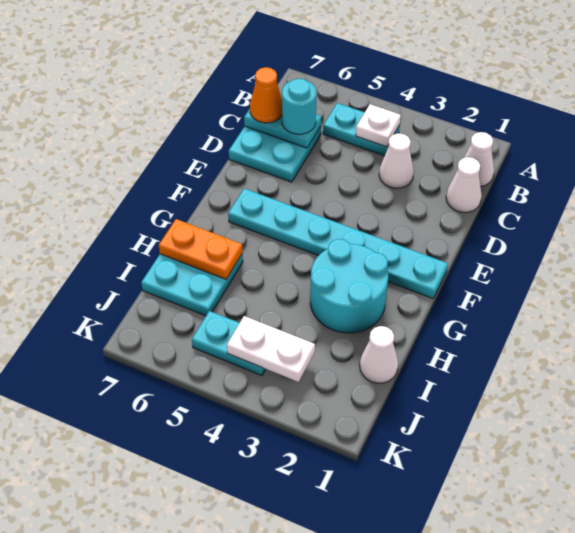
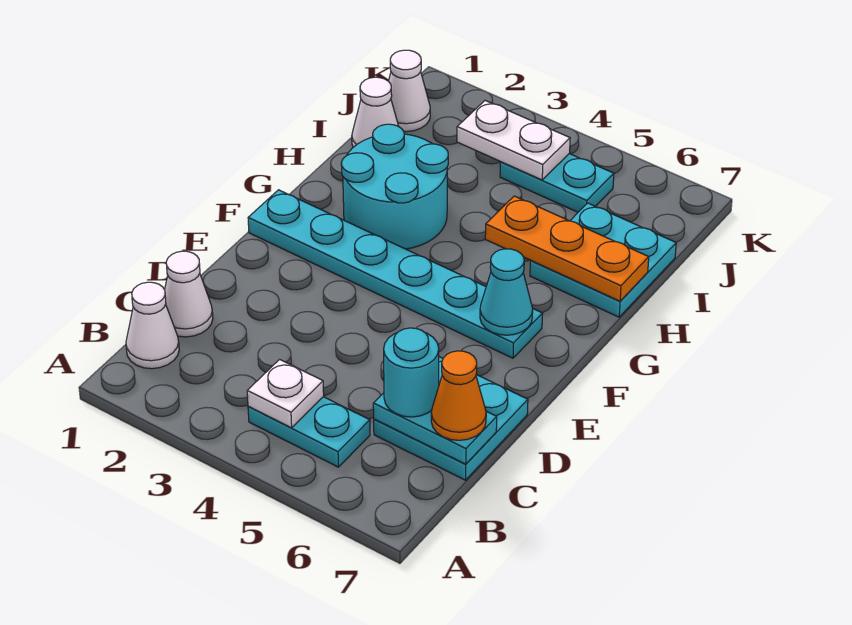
white cone C3 level 1 -> white cone J1 level 1
none -> cyan cone F6 level 2
orange plate H6:H7 level 2 -> orange plate H5:H7 level 2

